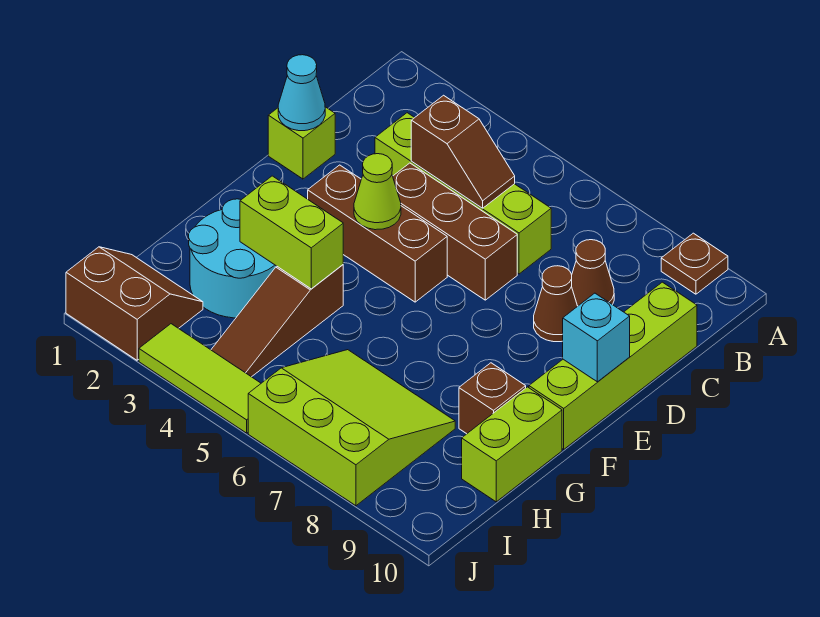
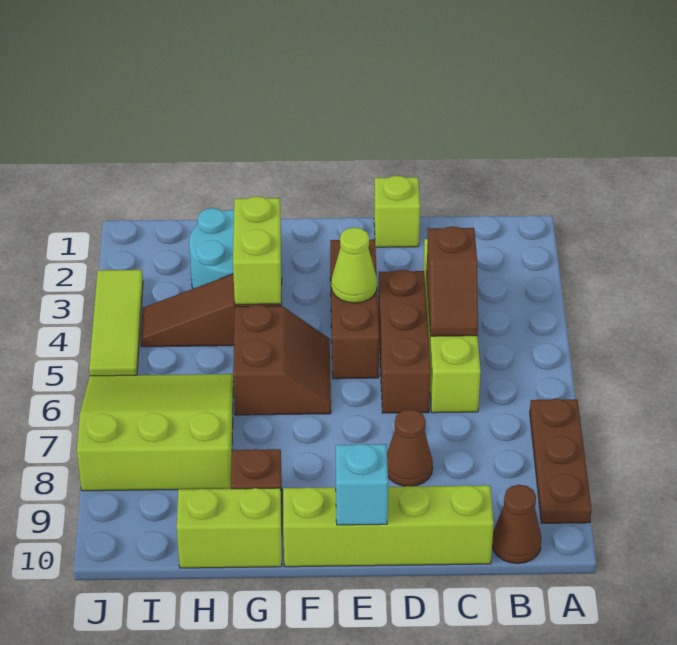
brown plate A9 level 1 -> brown plate A7:A9 level 1
brown cone C8 level 1 -> brown cone B10 level 1
cyan cone D1 level 2 -> none
lime slope H6:J8 level 1 top J -> lime slope H6:J8 level 1 top 8
brown slope I1:J2 level 1 top J -> brown slope F5:G6 level 1 top G

